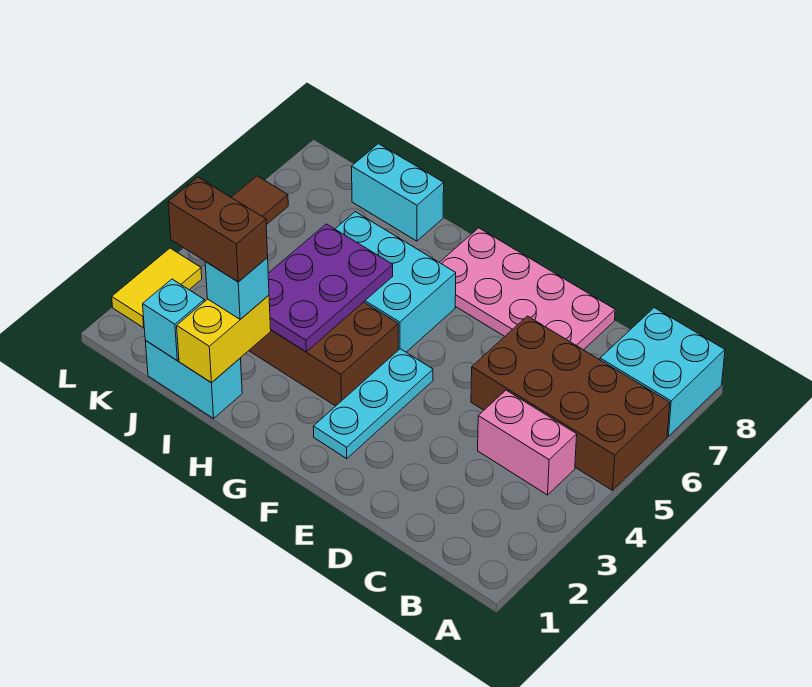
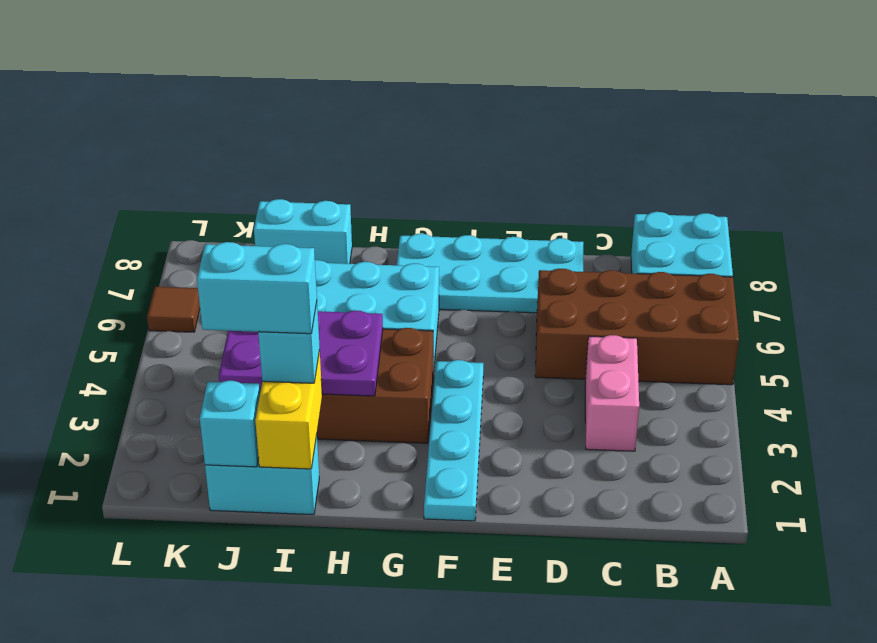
pink brick B4:C4 level 1 -> pink brick C3:C4 level 1
pink plate D7:G8 level 1 -> cyan plate D7:G8 level 1
cyan plate F2:F4 level 1 -> cyan plate F1:F4 level 1
purple plate H3:I5 level 2 -> purple plate H3:J4 level 2
brown brick I2:J2 level 4 -> cyan brick I2:J2 level 4
yellow tile L2:L3 level 1 -> none

